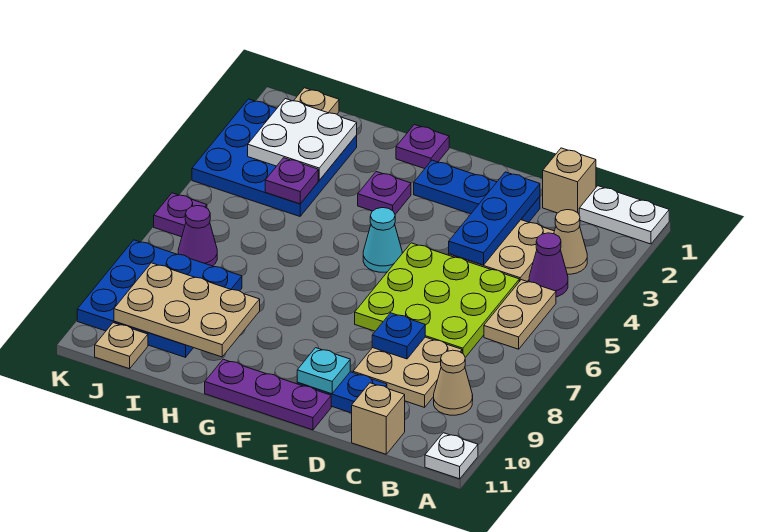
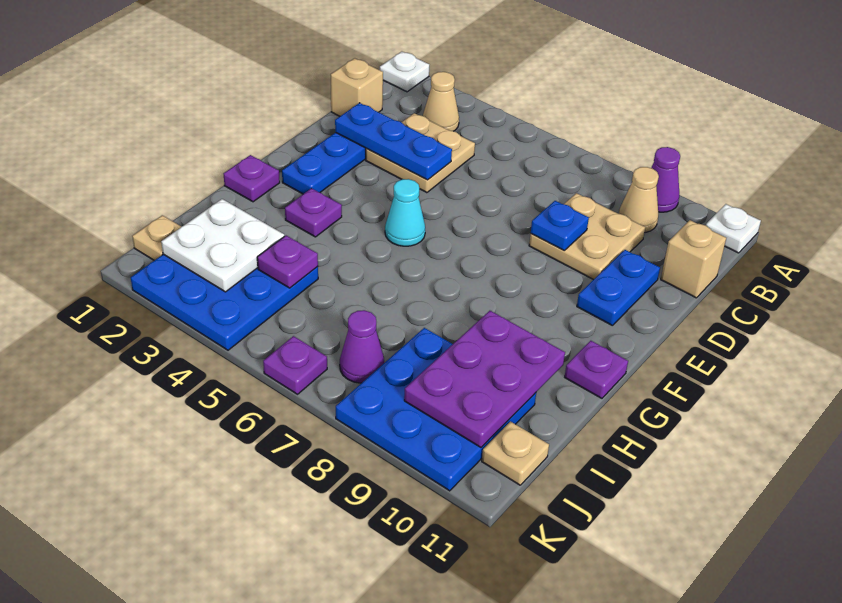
white plate A1:B1 level 1 -> white plate A1 level 1
purple cone B4 level 1 -> purple cone A9 level 1
tan plate B5:B6 level 1 -> none
lime plate C5:E7 level 1 -> none
cyan plate E10 level 2 -> none
purple plate E11:G11 level 1 -> purple plate G11 level 1
tan plate H9:J10 level 2 -> purple plate H9:J10 level 2

